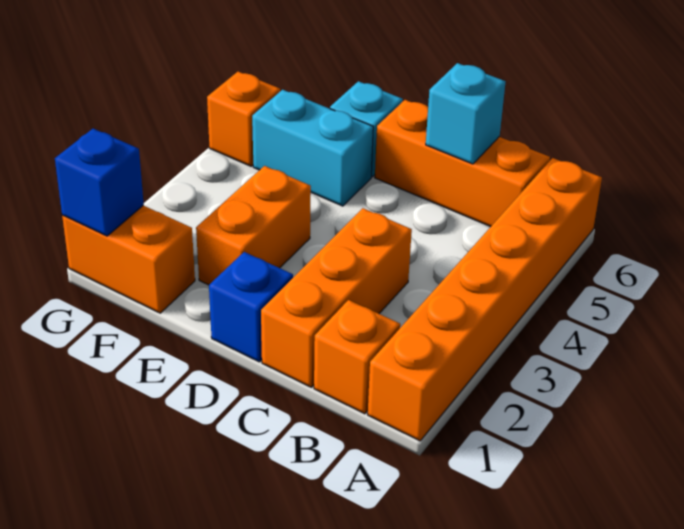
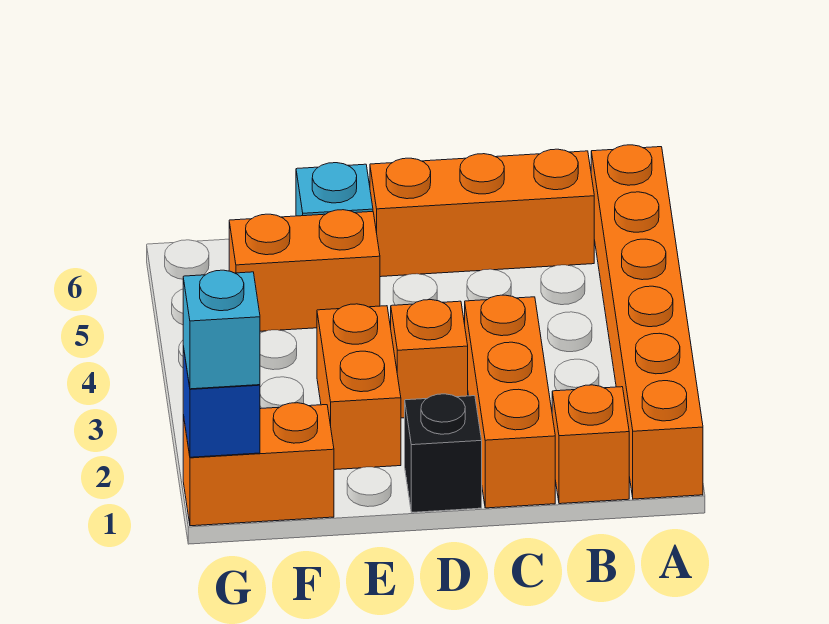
cyan brick C6 level 2 -> cyan brick G1 level 3
blue brick D1 level 1 -> black brick D1 level 1
cyan brick E5:F5 level 1 -> orange brick E5:F5 level 1
orange brick G5 level 1 -> orange brick D3 level 1

